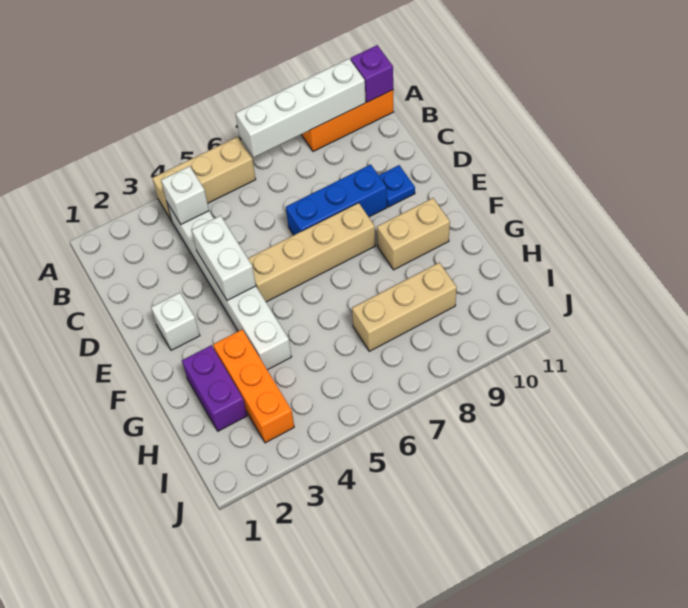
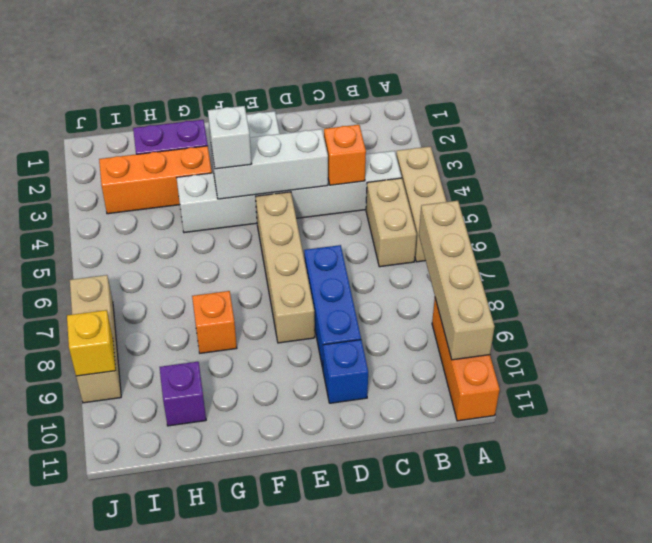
white brick A7:A10 level 2 -> tan brick A7:A10 level 2
purple brick A11 level 2 -> purple brick H10 level 1
white brick B4 level 2 -> white brick F4 level 3
none -> orange brick C4 level 2
white brick D4:E4 level 2 -> white brick D4:F4 level 2
blue plate D10 level 1 -> blue brick D10 level 1
tan brick F9:F10 level 1 -> tan brick B5:B6 level 1
none -> orange brick G8 level 1
tan brick H7:H9 level 1 -> tan brick J7:J9 level 1
none -> yellow brick J9 level 2

